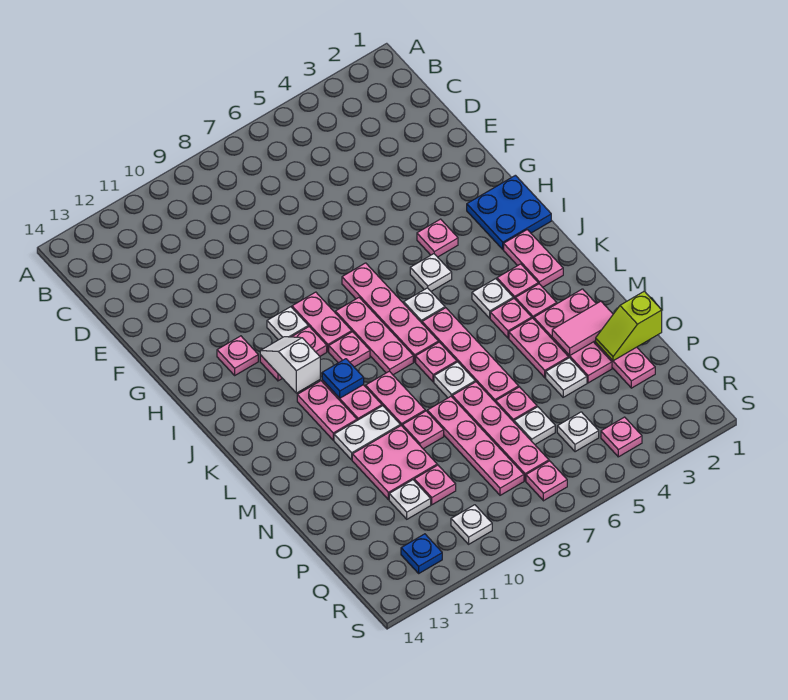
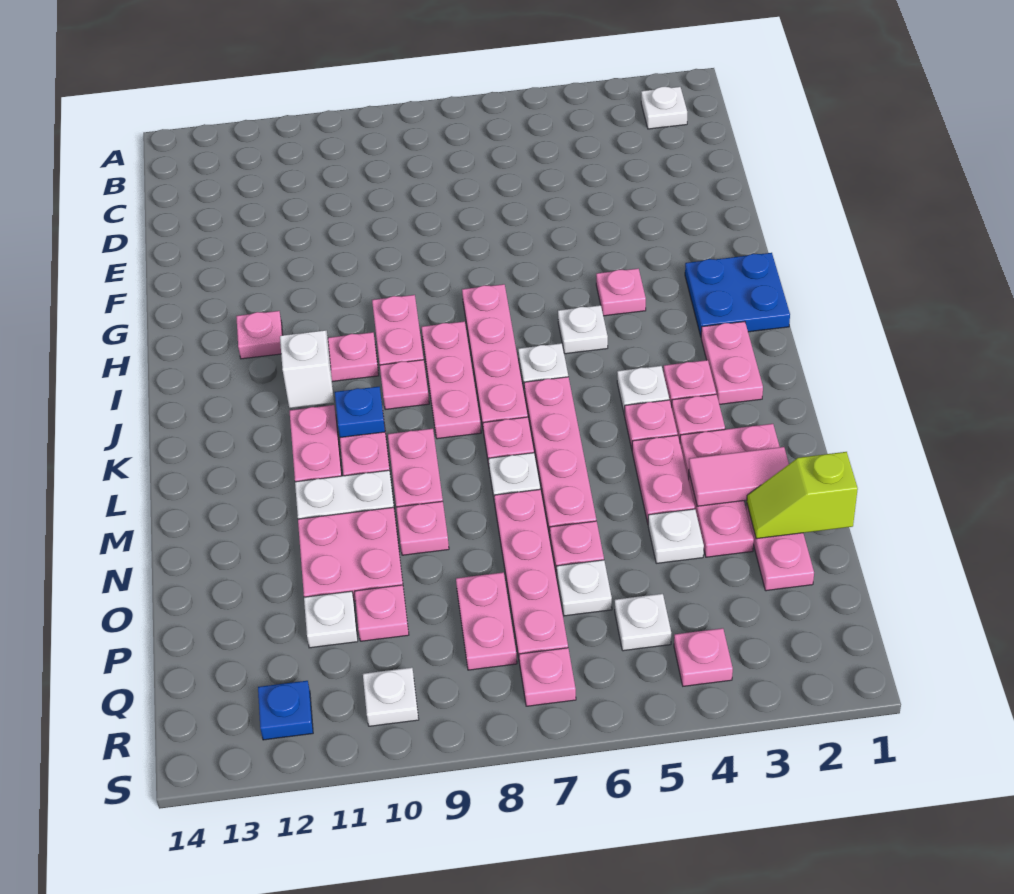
white plate H10 level 1 -> white plate B2 level 1
pink plate N8:Q8 level 1 -> pink plate P8:Q8 level 1

